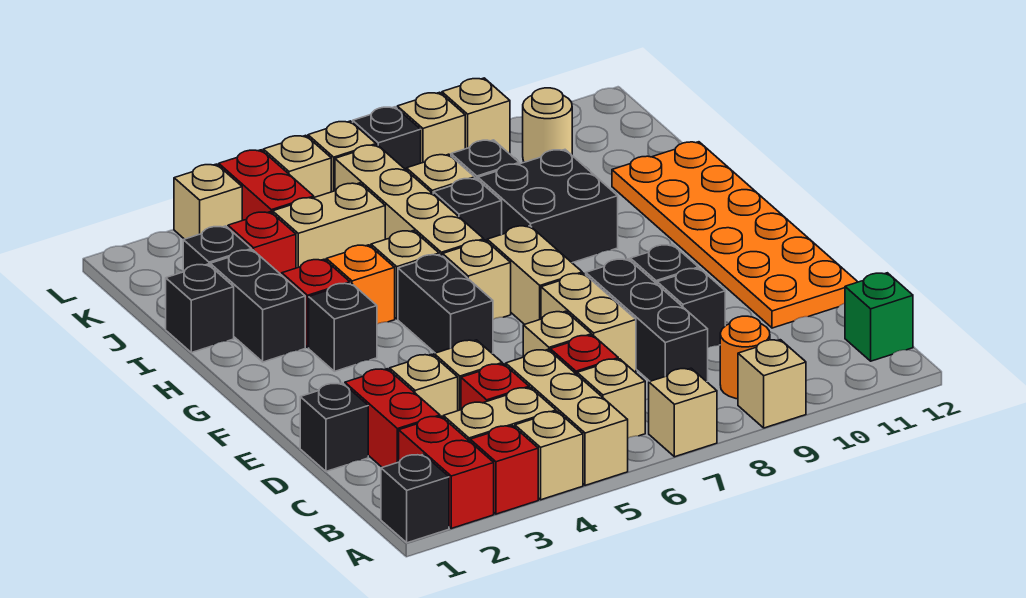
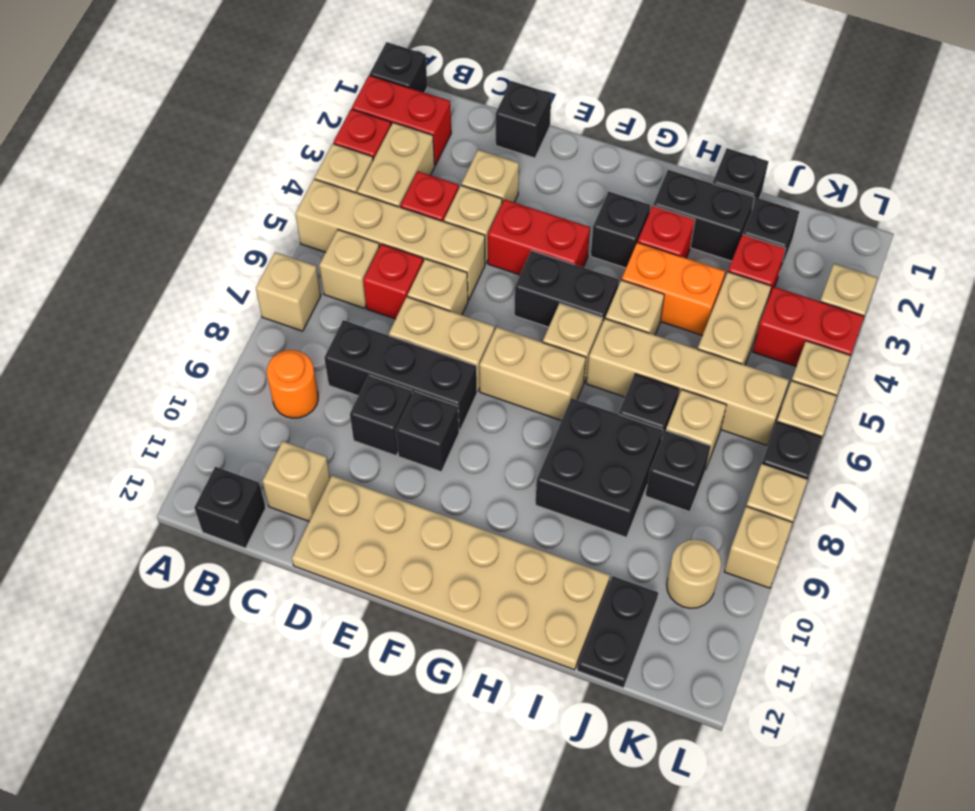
tan brick A5:C5 level 1 -> tan brick A5:D5 level 1
tan brick A9 level 1 -> tan brick C11 level 1
green brick B12 level 1 -> black brick B12 level 1
red brick C2:D2 level 1 -> red brick E4:F4 level 1
orange plate D11:I12 level 1 -> tan plate D11:I12 level 1
orange brick H4 level 1 -> orange brick H4:I4 level 1
none -> black plate J11:J12 level 1

